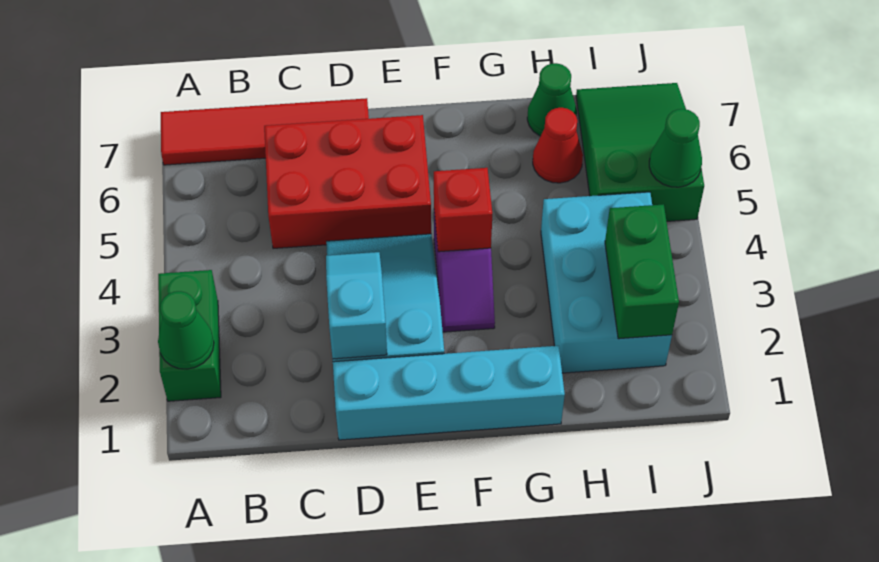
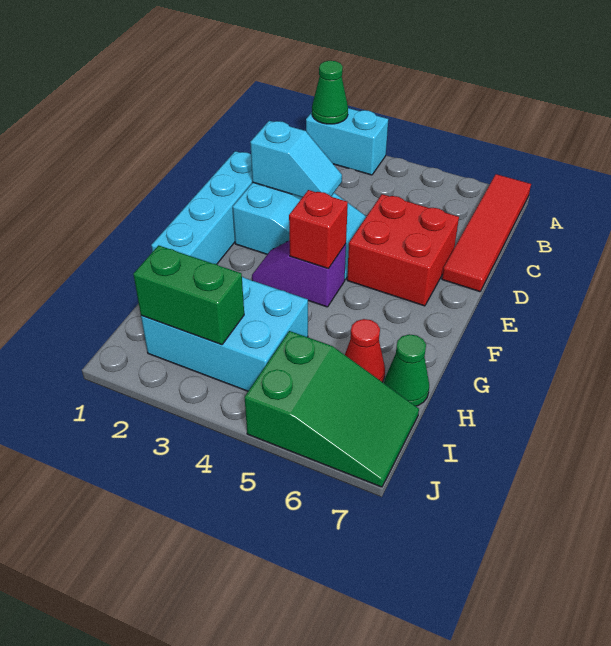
green brick A2:A3 level 1 -> cyan brick A2:A3 level 1
red brick C5:E6 level 1 -> red brick D5:E6 level 1
green cone J5 level 2 -> none

